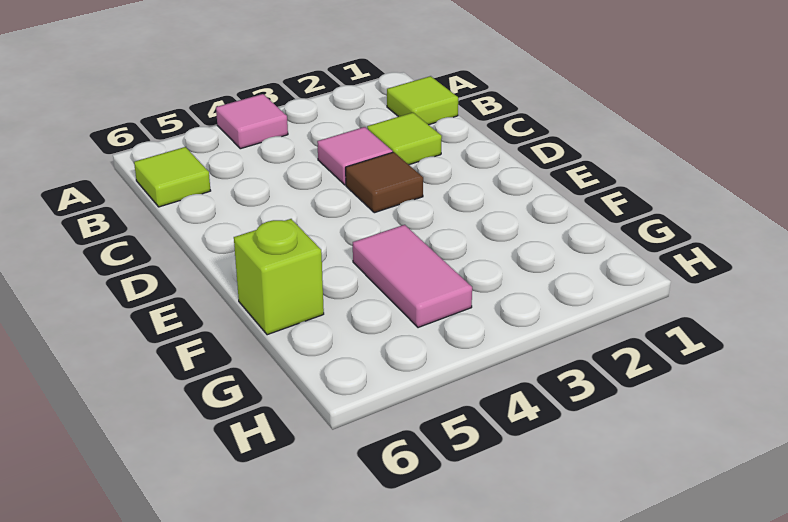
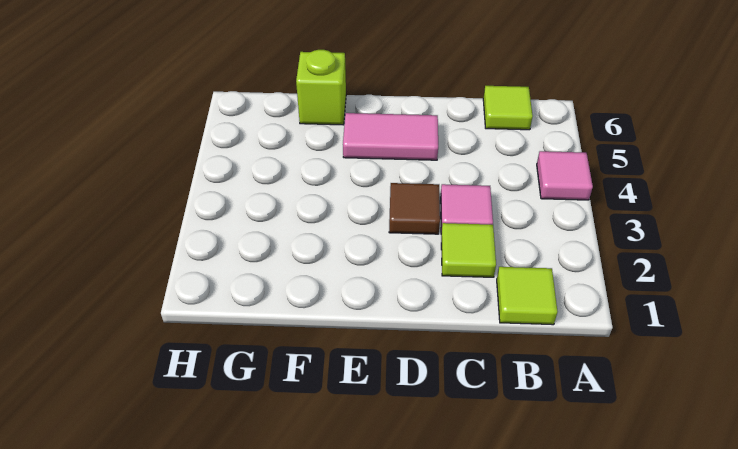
pink tile F4:G4 level 1 -> pink tile D5:E5 level 1

